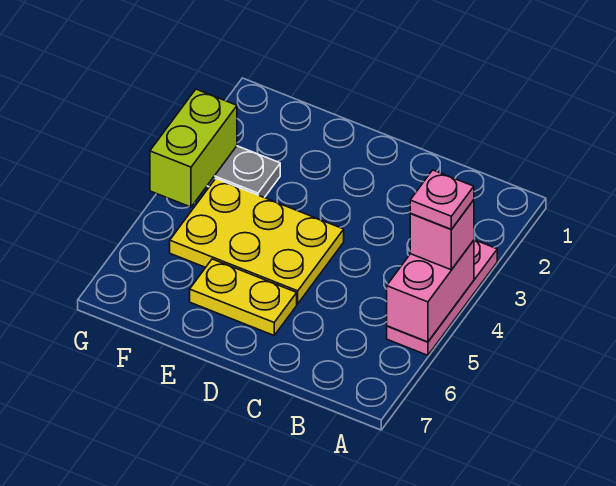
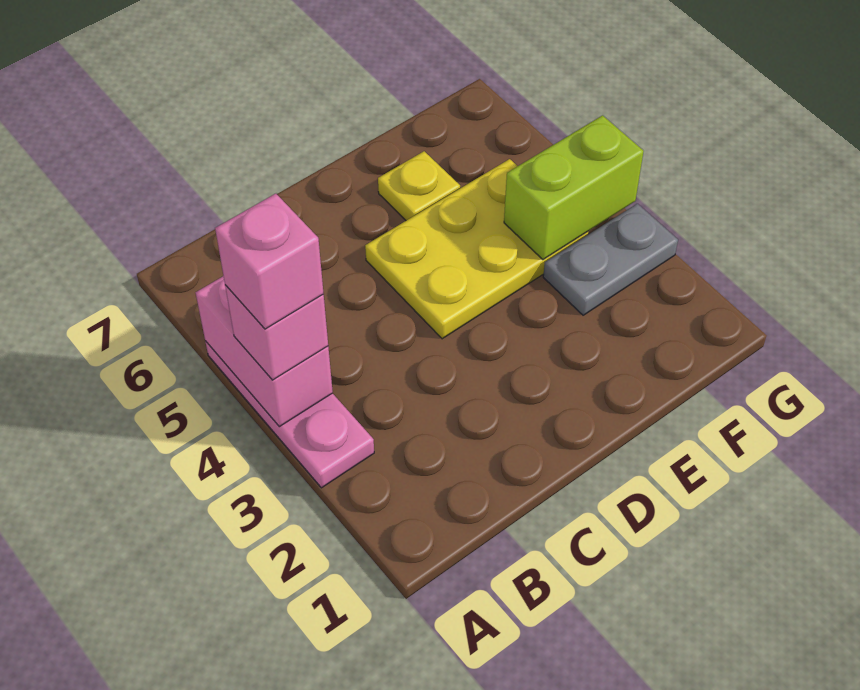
pink plate A4 level 4 -> pink brick A4 level 4
yellow plate D6:E6 level 1 -> yellow plate E6 level 1
lime brick G3:G4 level 2 -> lime brick F4:G4 level 2

